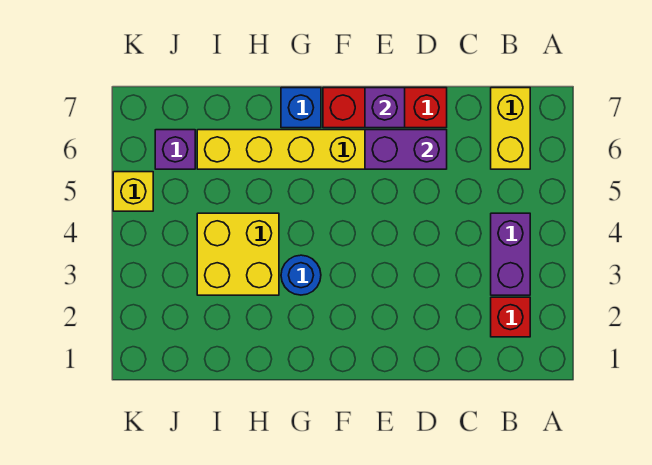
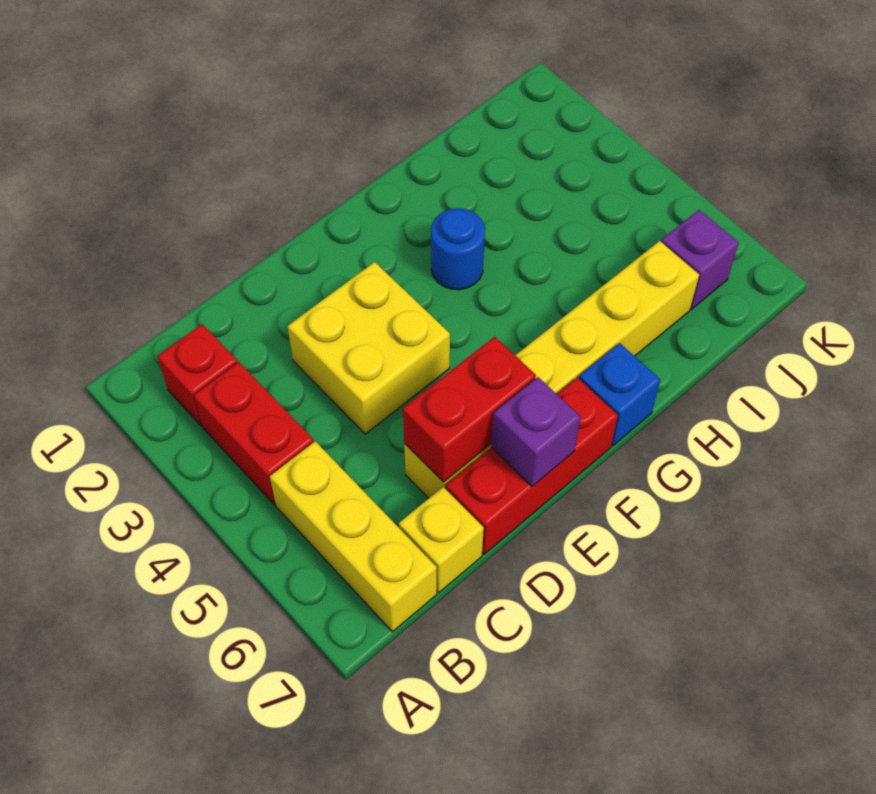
purple brick B3:B4 level 1 -> red brick B3:B4 level 1
yellow brick B6:B7 level 1 -> yellow brick B5:B7 level 1
purple brick D6:E6 level 2 -> red brick D6:E6 level 2
yellow brick H3:I4 level 1 -> yellow brick D3:E4 level 1
yellow brick K5 level 1 -> yellow brick C7 level 1

